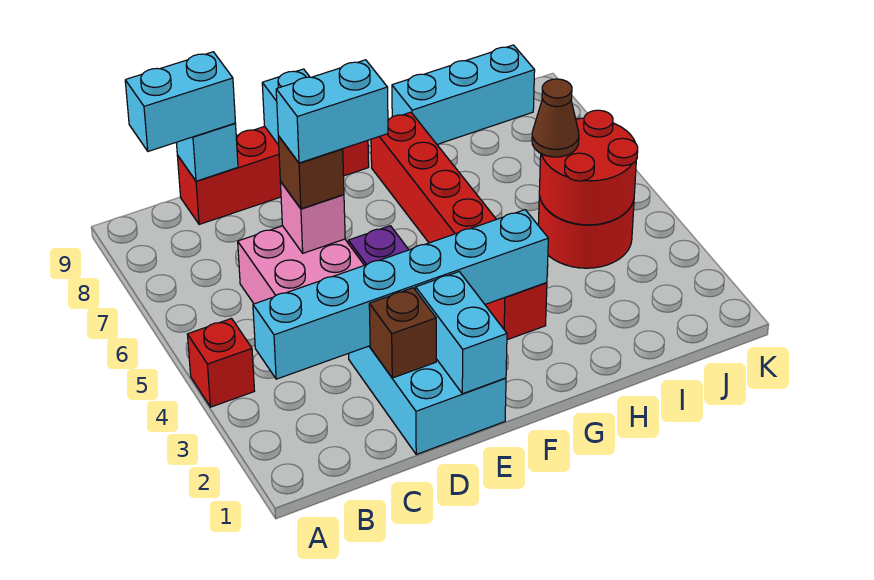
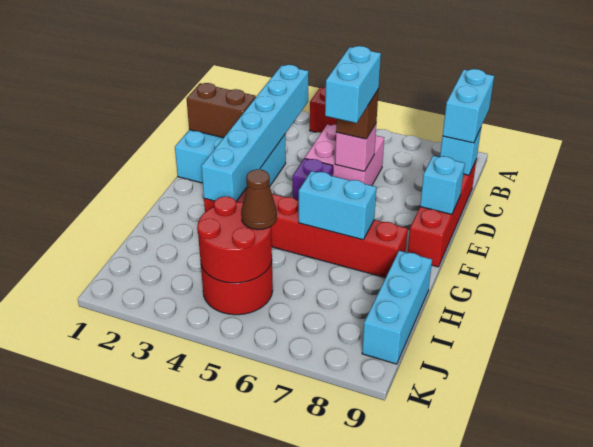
brown brick D2 level 2 -> brown brick D1:D2 level 2
cyan brick E1:E2 level 2 -> cyan brick G6:G7 level 2

